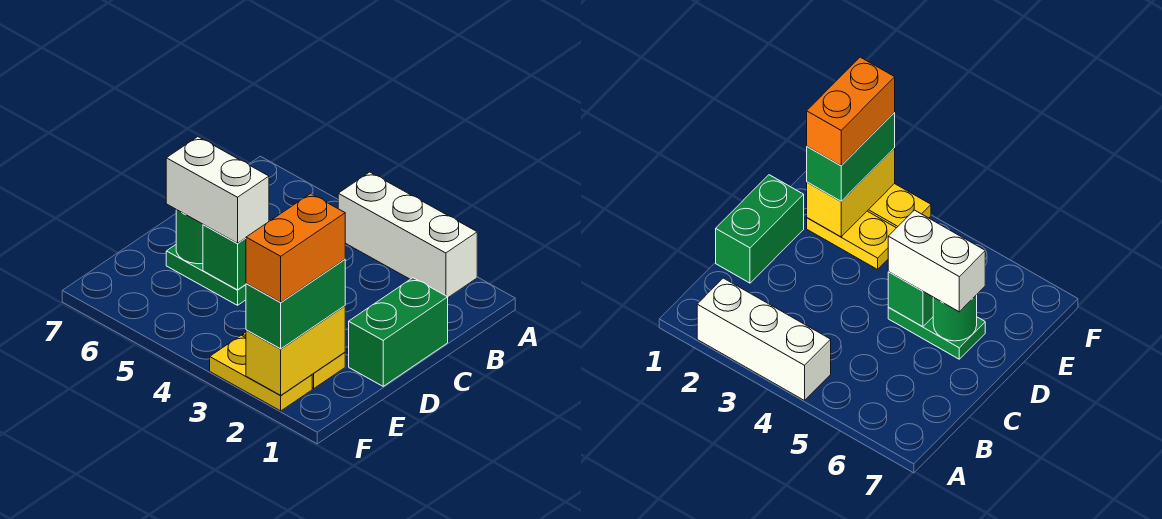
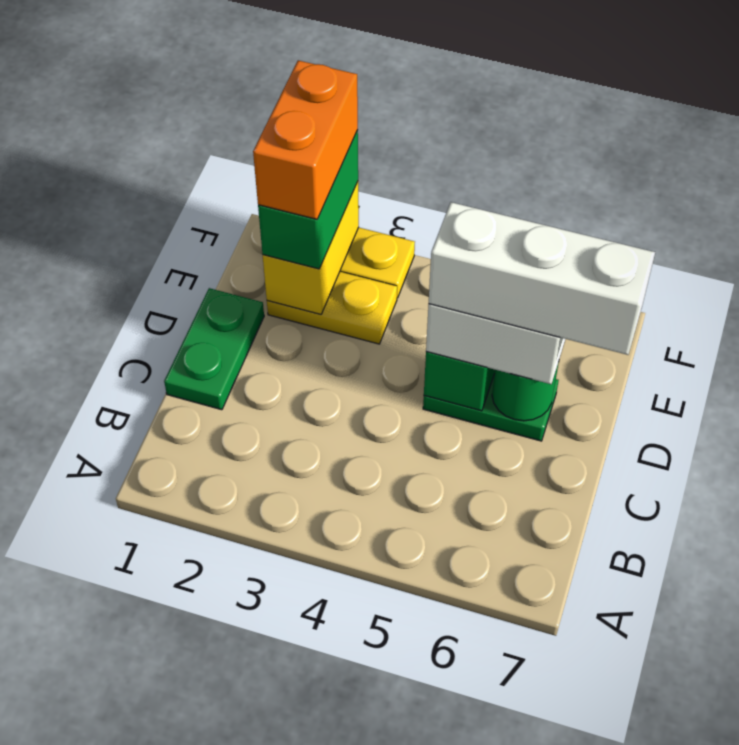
white brick A2:A4 level 1 -> white brick D5:D7 level 4
green brick C1:D1 level 1 -> green plate C1:D1 level 1

